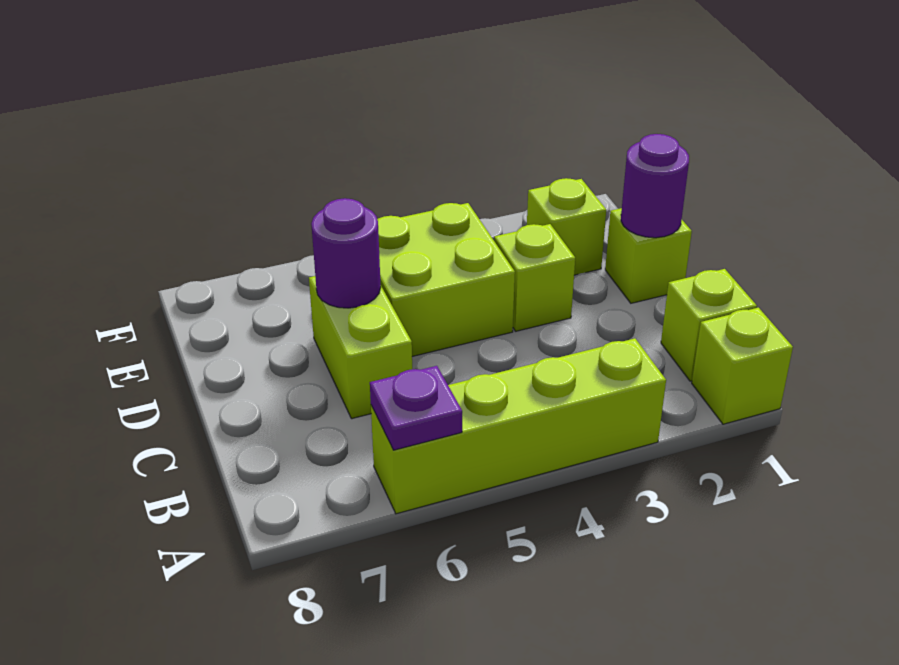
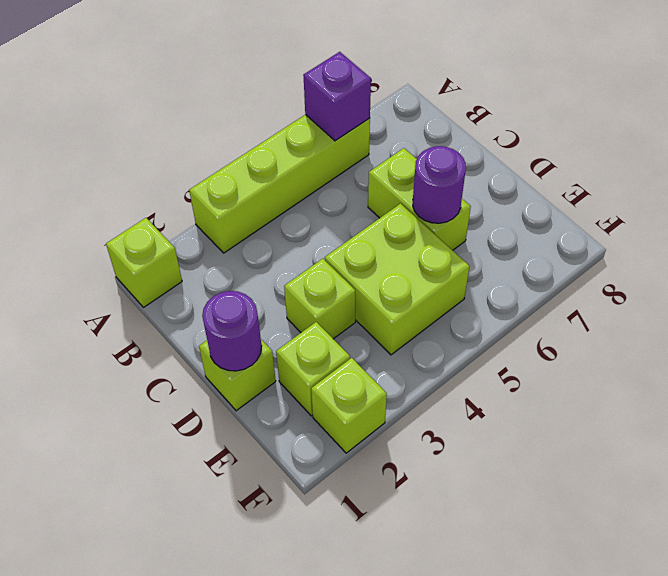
purple plate A6 level 2 -> purple brick A6 level 2
lime brick B1 level 1 -> lime brick F2 level 1

